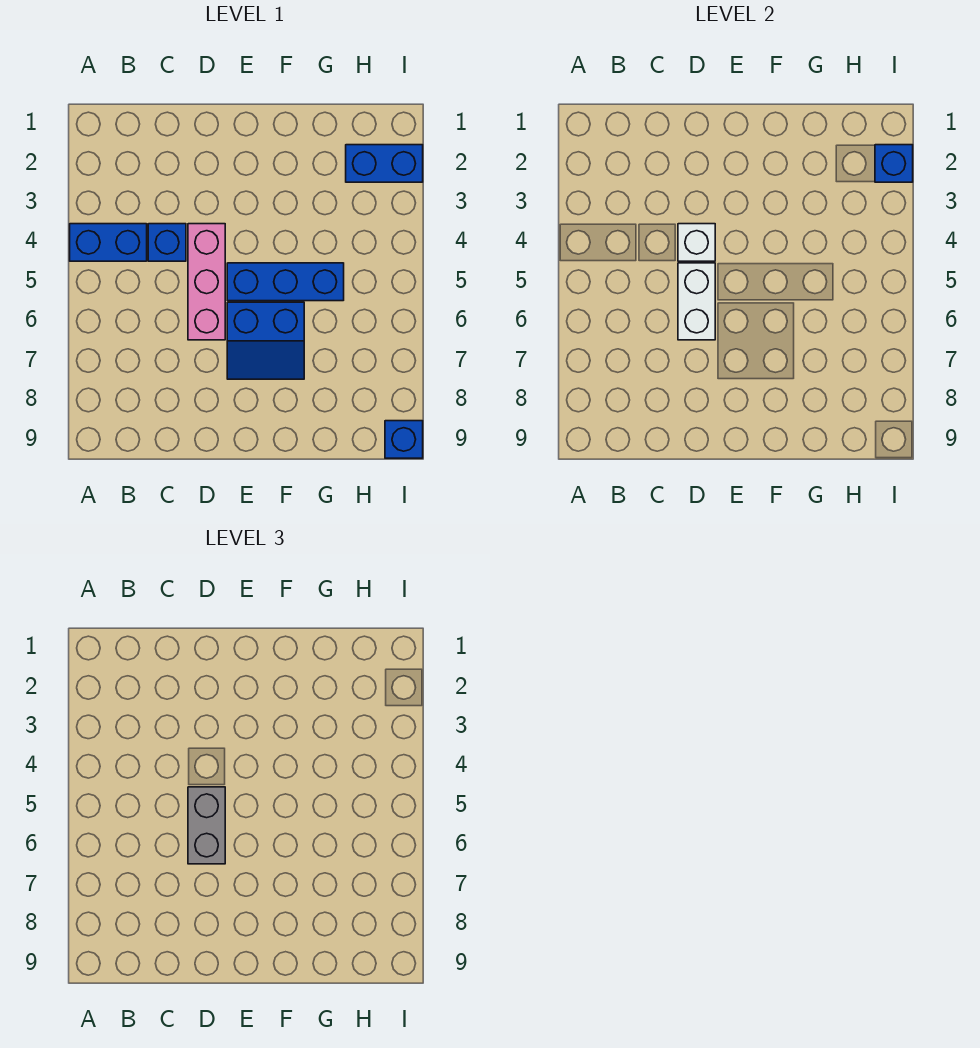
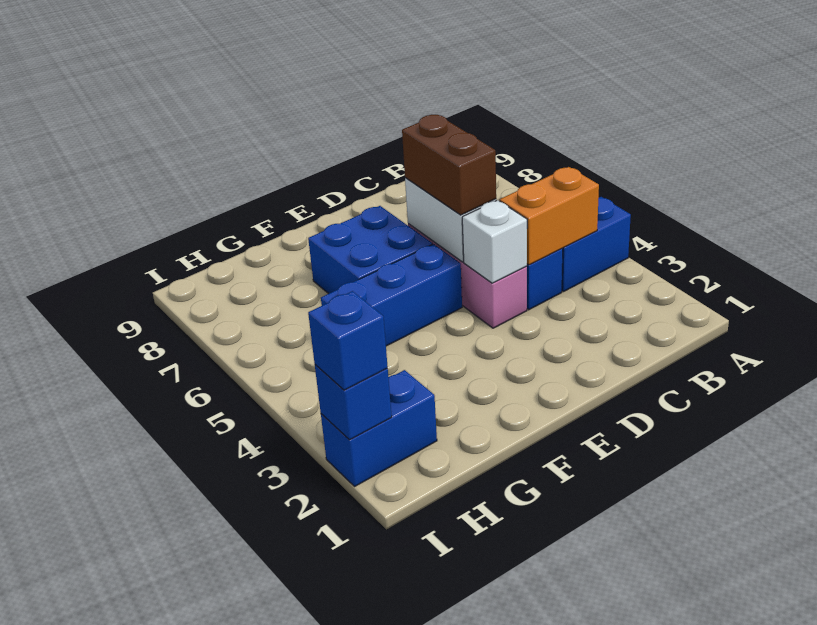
none -> orange brick B4:C4 level 2
grey brick D5:D6 level 3 -> brown brick D5:D6 level 3
blue slope E6:F7 level 1 top 6 -> blue brick E6:F7 level 1
blue brick I9 level 1 -> blue brick I2 level 3

